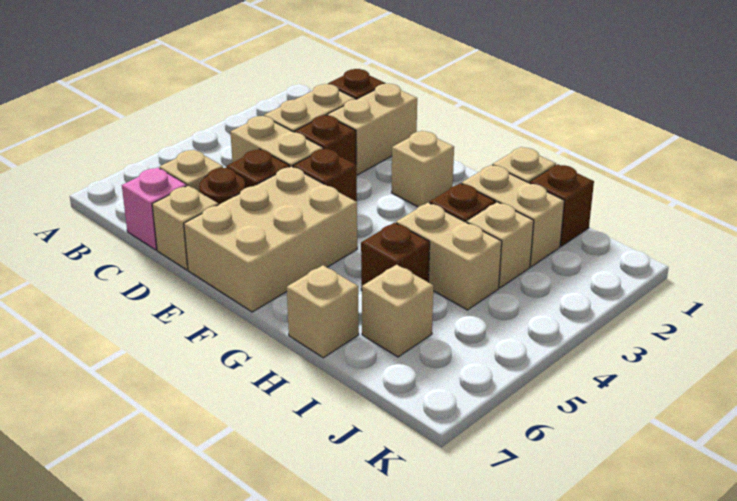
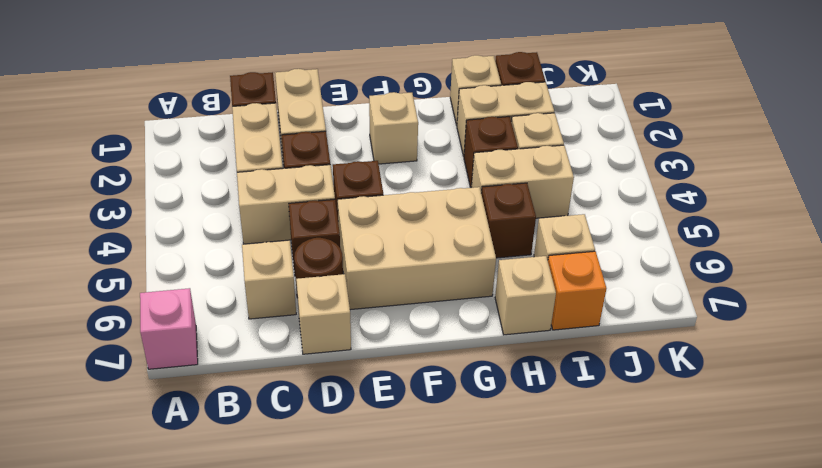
pink brick C7 level 1 -> pink brick A7 level 1
tan brick E5:F7 level 1 -> tan brick E5:G6 level 1
none -> orange brick I7 level 1

